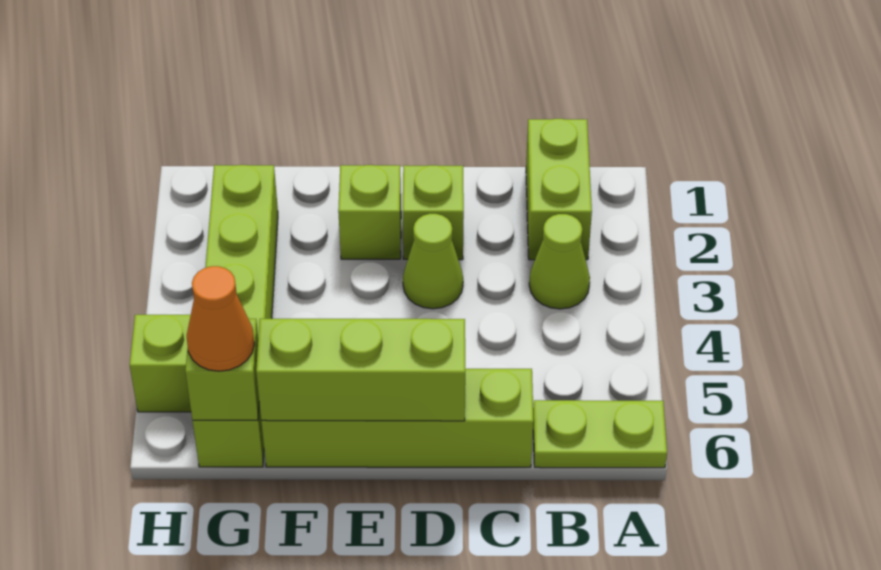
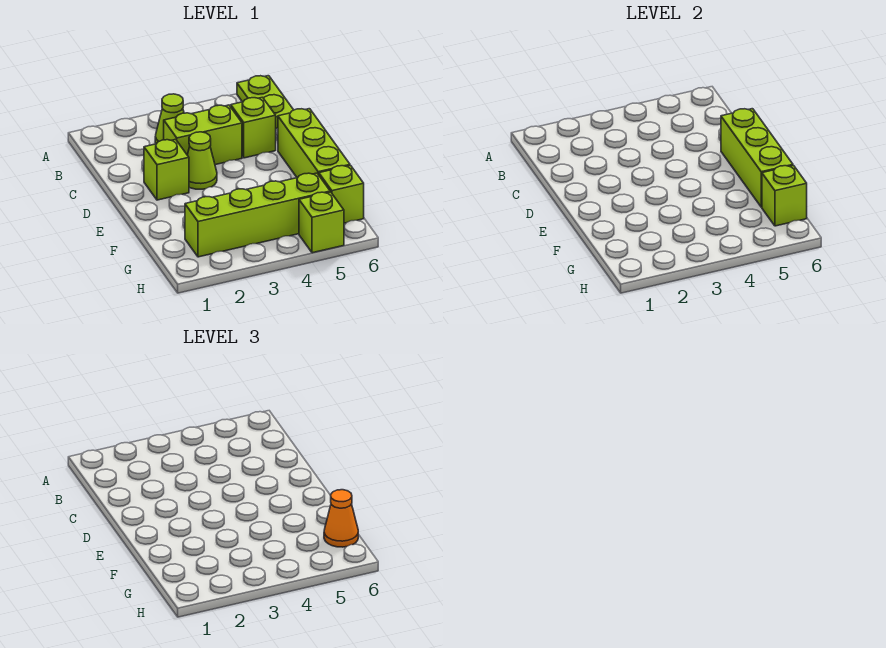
lime brick B1:B2 level 1 -> lime brick C3:C4 level 1
lime brick C6:F6 level 1 -> lime brick D6:F6 level 1
lime brick E2 level 1 -> lime brick C5 level 1

